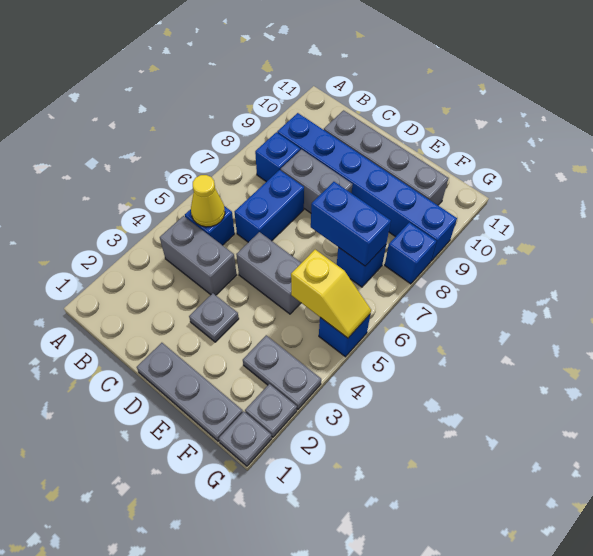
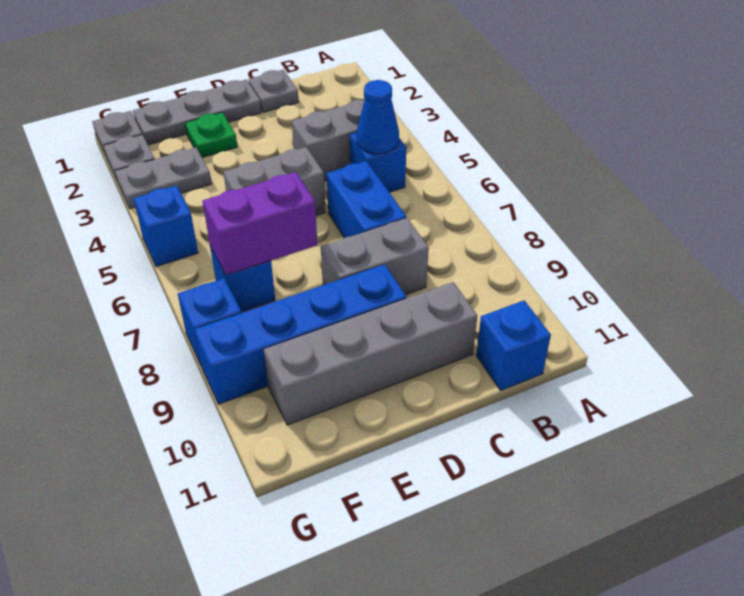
yellow cone B5 level 2 -> blue cone B5 level 2
blue brick B8 level 1 -> blue brick B11 level 1
blue brick B9:G9 level 1 -> blue brick D9:G9 level 1
grey plate D3 level 1 -> grey plate C1 level 1
none -> green plate E2 level 1
blue brick E7:F7 level 2 -> purple brick E7:F7 level 2
yellow slope F5:G5 level 2 top F -> none

